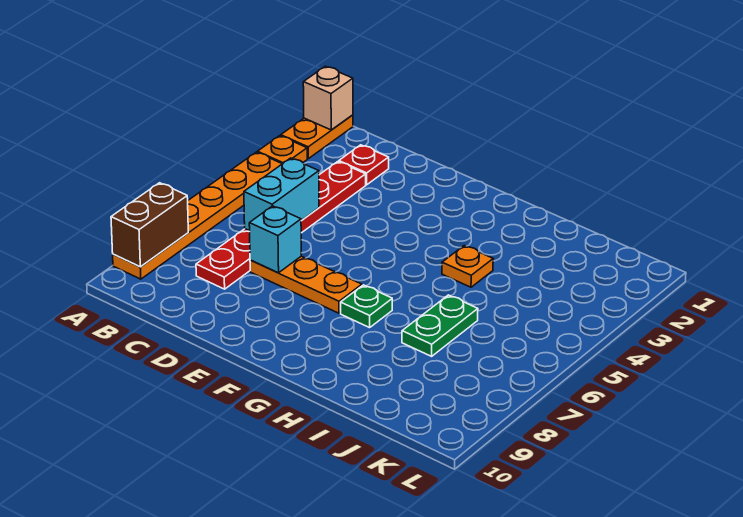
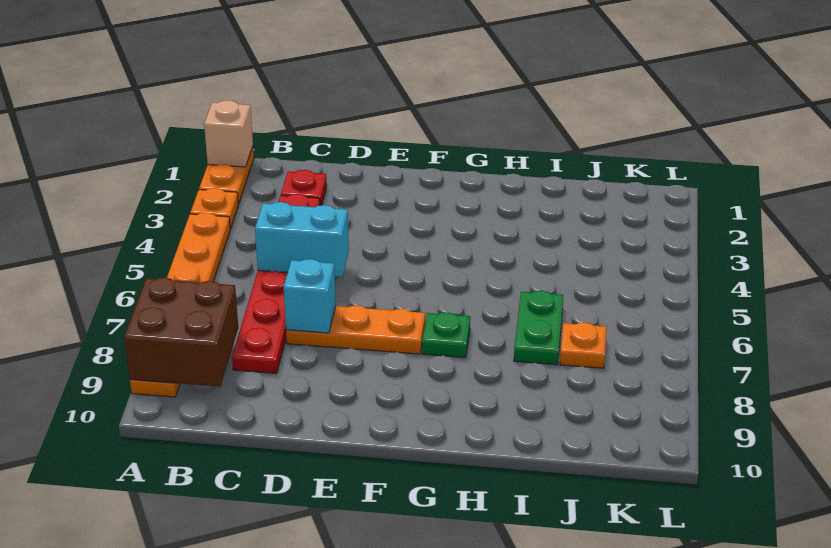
brown brick A8:A9 level 2 -> brown brick A8:B9 level 2
cyan brick C5:C6 level 2 -> cyan brick C5:D5 level 2
orange plate H4 level 1 -> orange plate J7 level 1

